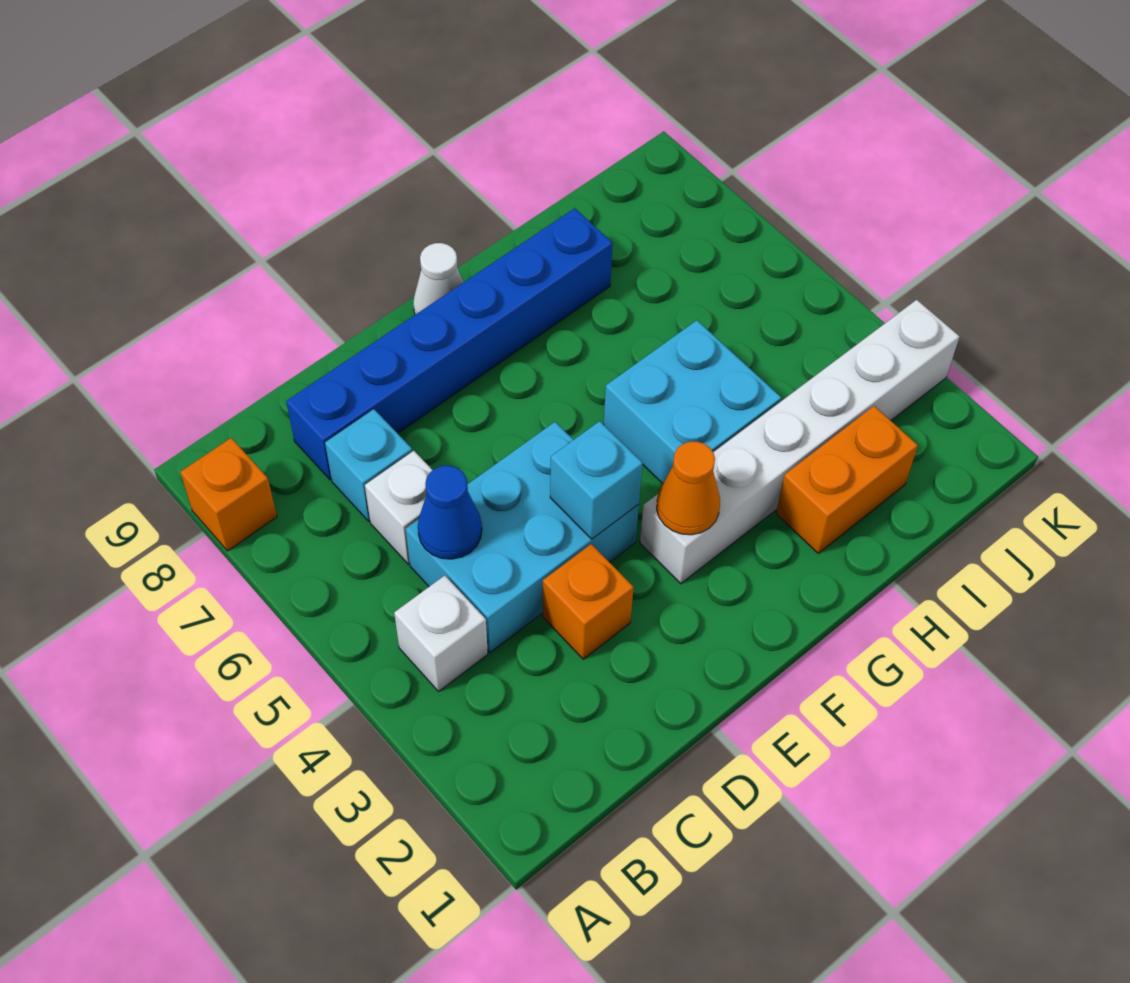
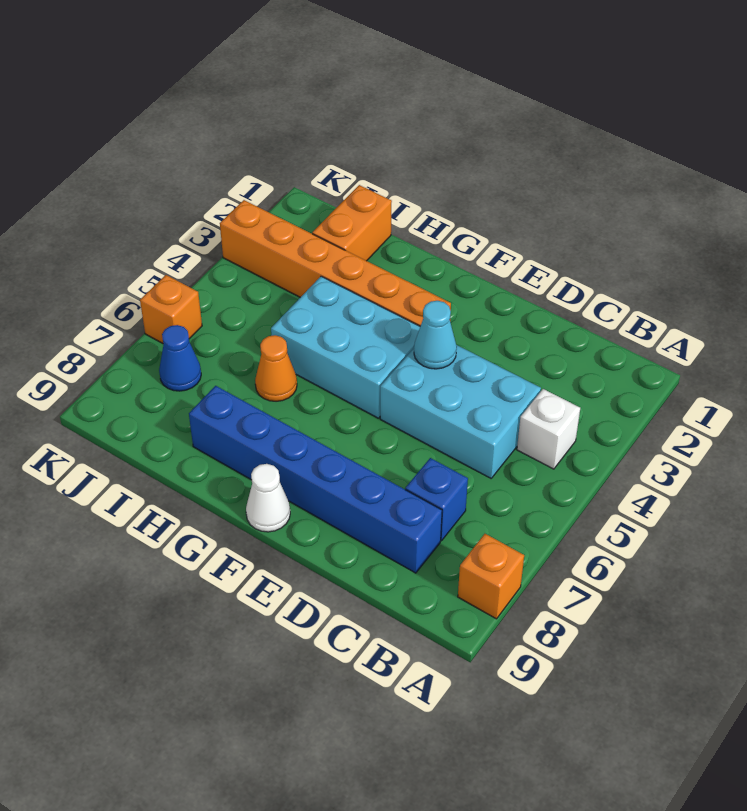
blue cone C5 level 2 -> blue cone J7 level 1
white brick C6 level 1 -> none
cyan brick C7 level 1 -> blue brick C7 level 1
orange brick D3 level 1 -> orange brick K6 level 1
cyan brick E4 level 2 -> cyan cone E4 level 2
white brick F3:K3 level 1 -> orange brick F3:K3 level 1
orange cone F3 level 2 -> orange cone H6 level 1
cyan brick G4:H5 level 1 -> cyan brick F4:H5 level 1
orange brick H2:I2 level 1 -> orange brick I1:I2 level 1

